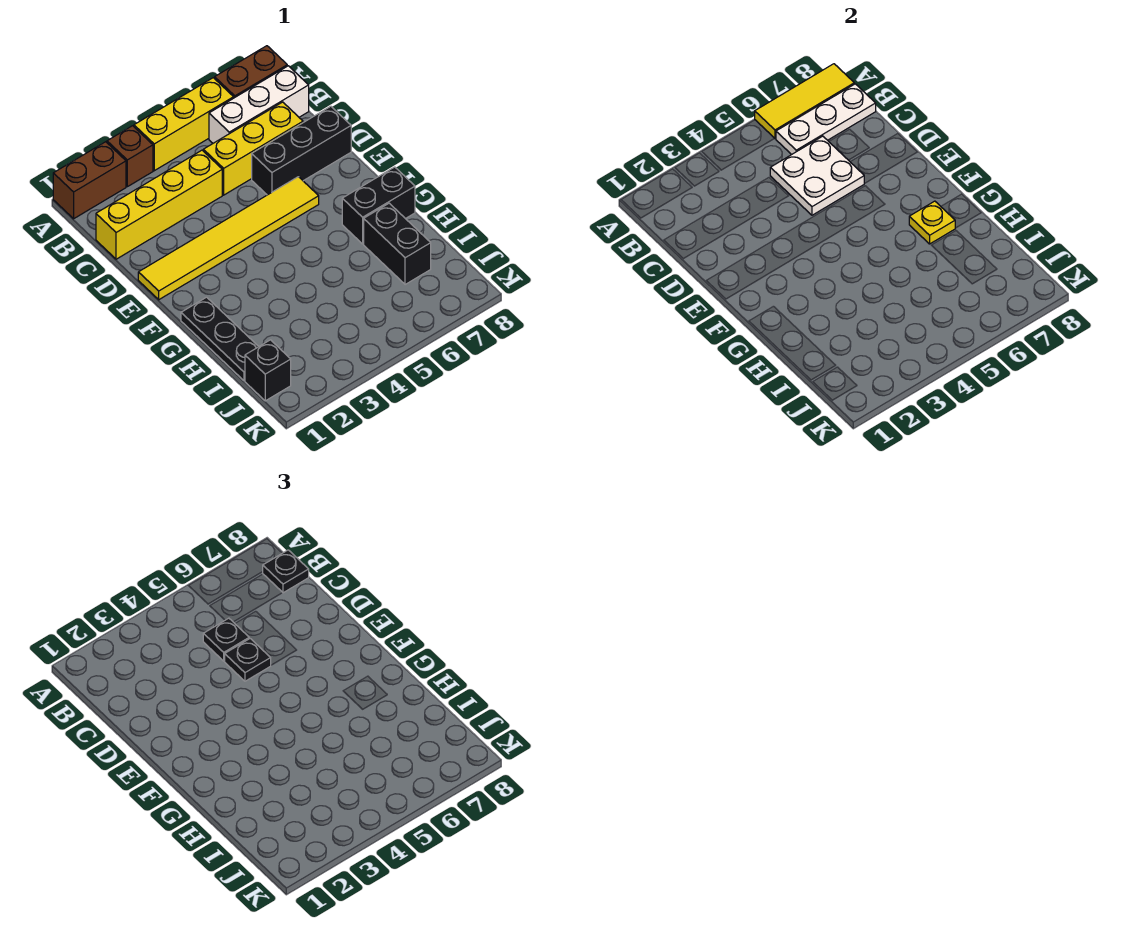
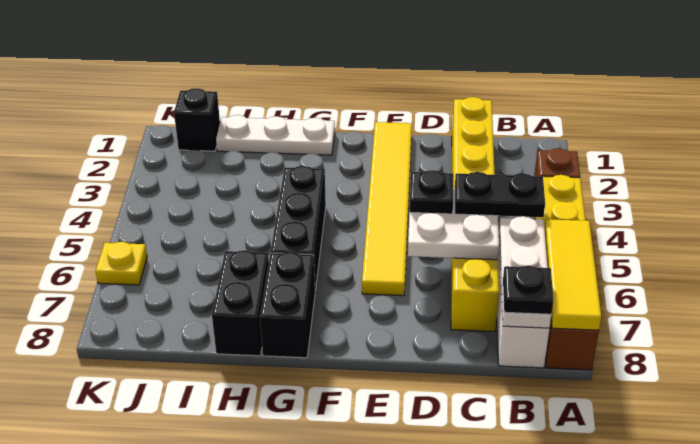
brown brick A1:A2 level 1 -> none
black plate C5 level 3 -> black plate B5:C5 level 3
black brick D6:D8 level 1 -> black brick G4:G6 level 1
black plate G1:I1 level 1 -> white plate G1:I1 level 1
yellow plate G7 level 2 -> yellow plate K6 level 1
black brick H7:I7 level 1 -> black brick H7:H8 level 1

